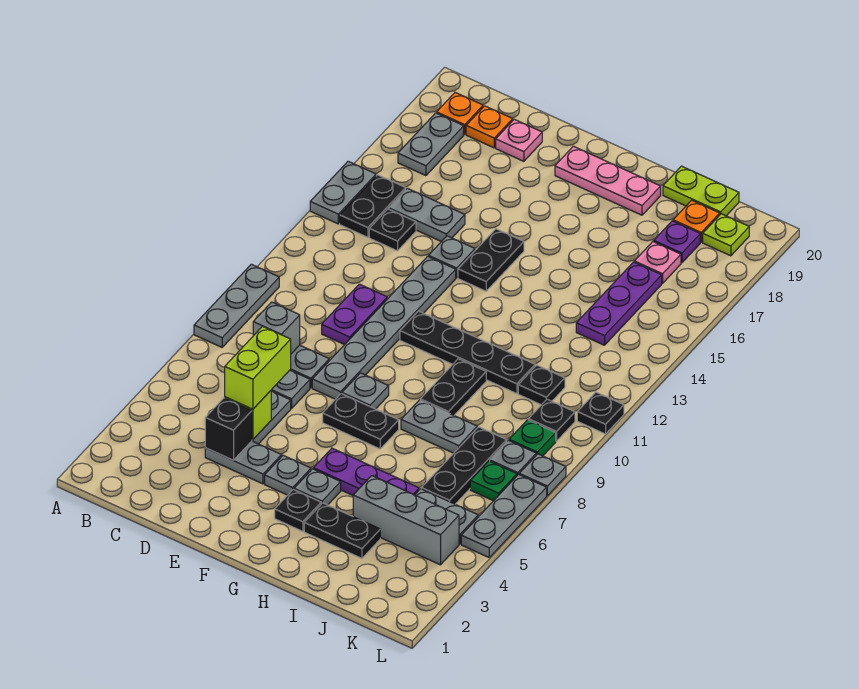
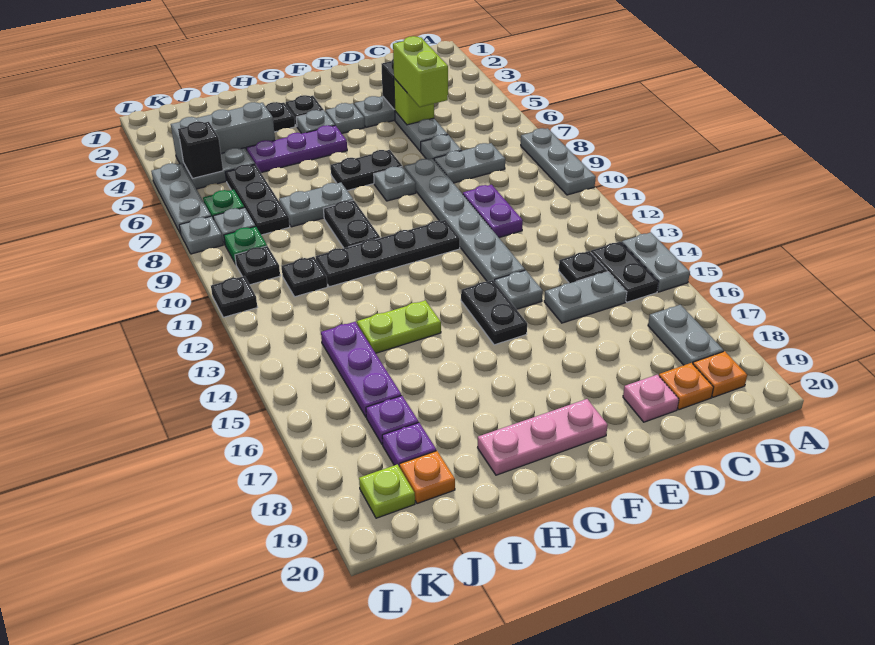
grey brick C8 level 2 -> none
lime plate I20:J20 level 1 -> lime plate H14:I14 level 1
pink plate J17 level 1 -> purple plate J17 level 1
none -> black brick K5 level 2

